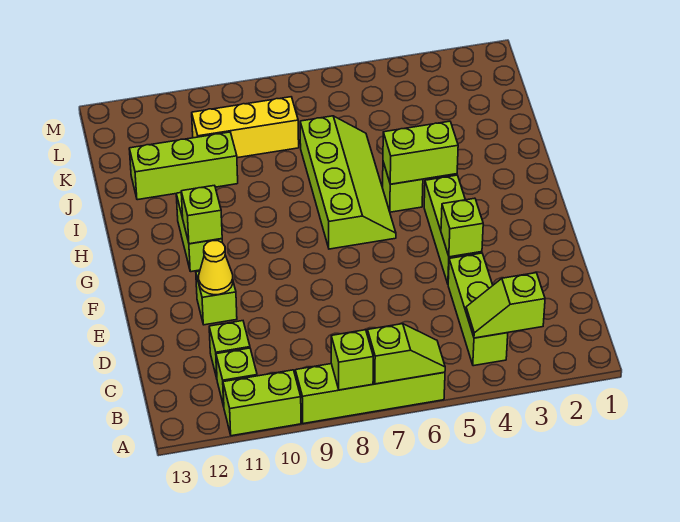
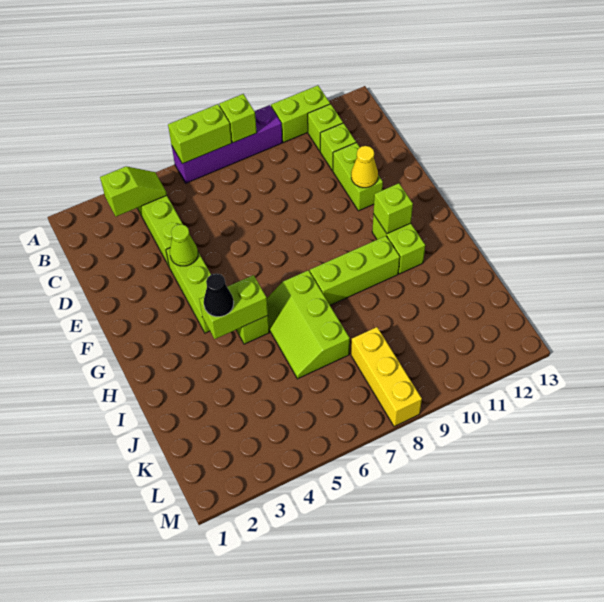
lime brick A6:A9 level 1 -> purple brick A6:A9 level 1
lime slope A6:A7 level 2 top 7 -> lime brick A6:A7 level 2
lime brick E4 level 2 -> lime cone E4 level 2
lime brick E11 level 1 -> lime brick D11:E11 level 1
lime slope G6:J7 level 1 top 7 -> lime slope H6:J7 level 1 top 7
none -> black cone H4 level 3
lime brick J10:J12 level 1 -> lime brick H8:H10 level 1
yellow brick K8:K10 level 1 -> yellow brick K8:M8 level 1

